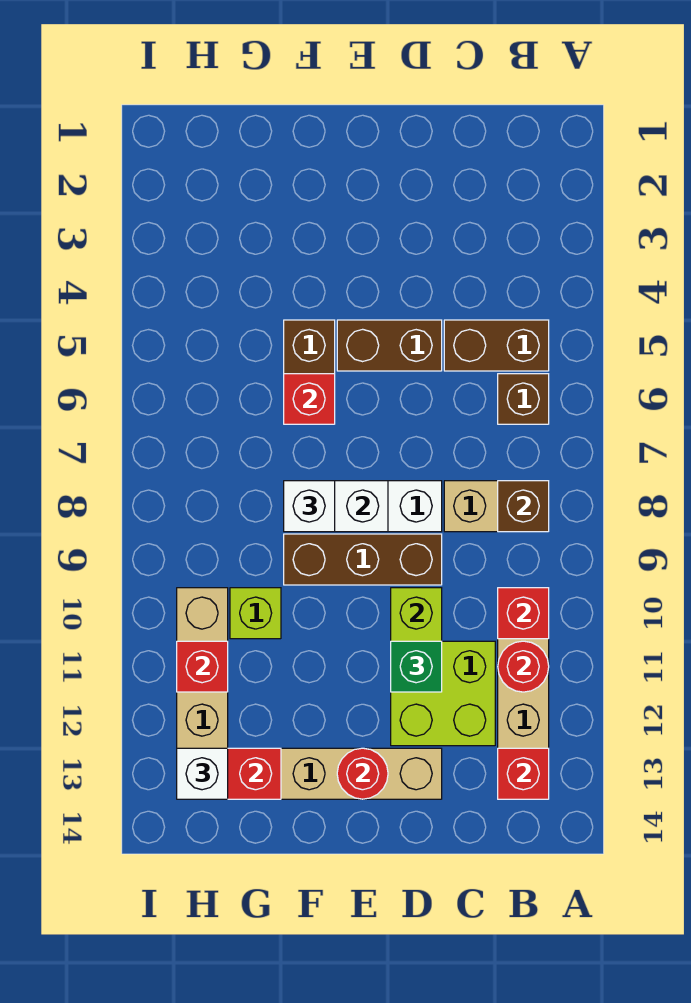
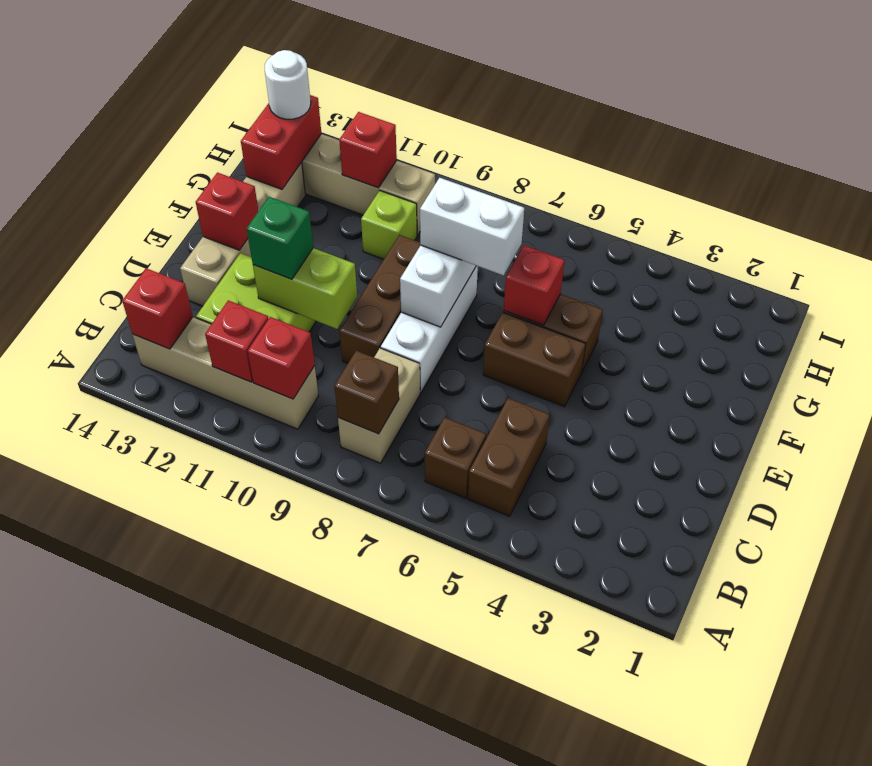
red round brick B11 level 2 -> red brick B11 level 2
brown brick D5:E5 level 1 -> brown brick E5:E6 level 1
red round brick E13 level 2 -> red brick E13 level 2
white brick F8 level 3 -> white brick F7:F8 level 3
white brick H13 level 3 -> white round brick H13 level 3

